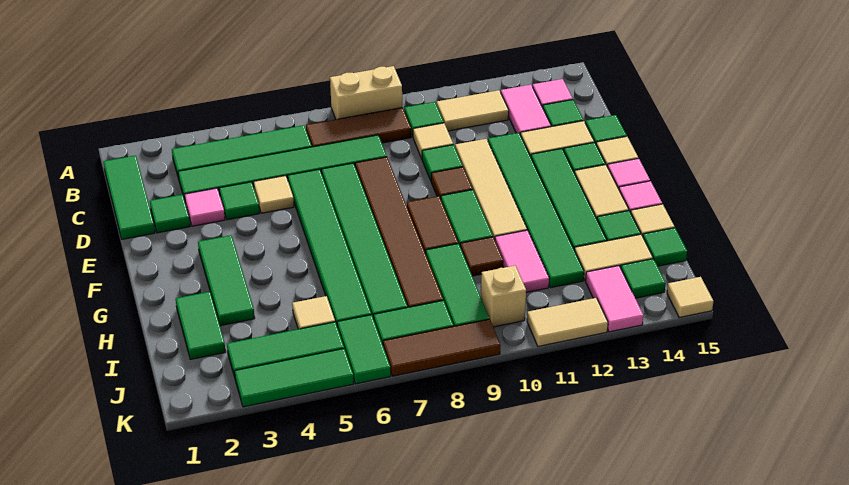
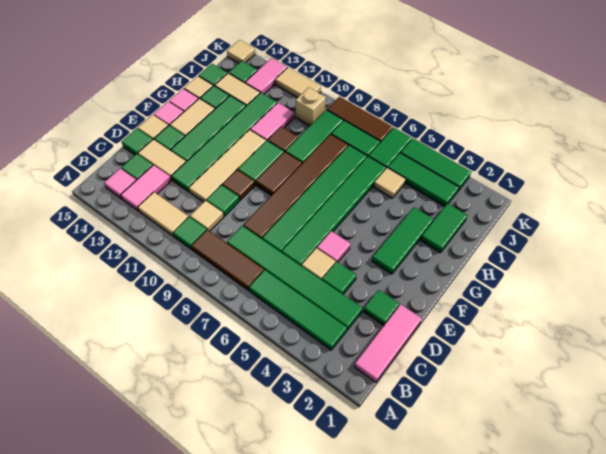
tan brick A8:A9 level 1 -> none
green tile B1:D1 level 1 -> pink tile B1:D1 level 1
pink tile D3 level 1 -> pink tile E5 level 1

